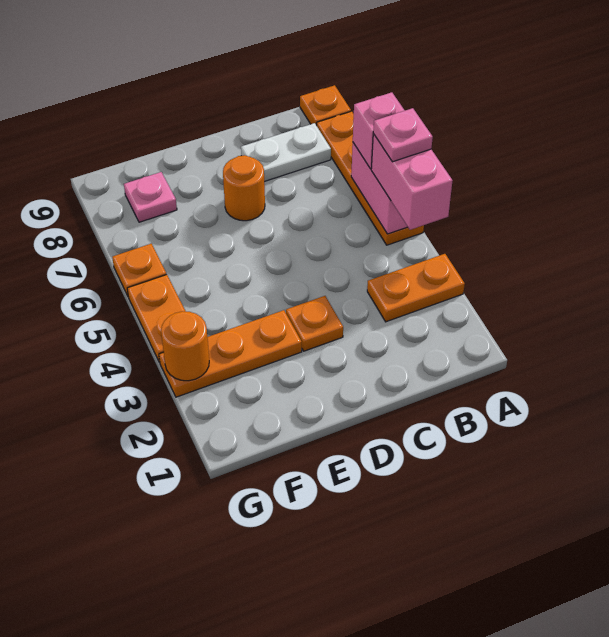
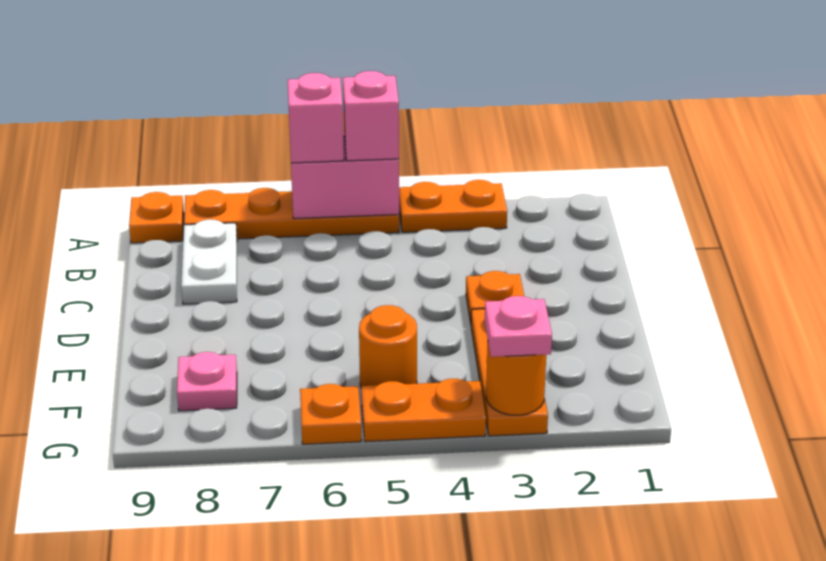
orange plate A3:B3 level 1 -> orange plate A3:A4 level 1
pink brick A4:A5 level 3 -> pink brick A5 level 3
pink plate A5 level 4 -> pink plate G3 level 3
orange round brick D7 level 1 -> orange round brick F5 level 1

